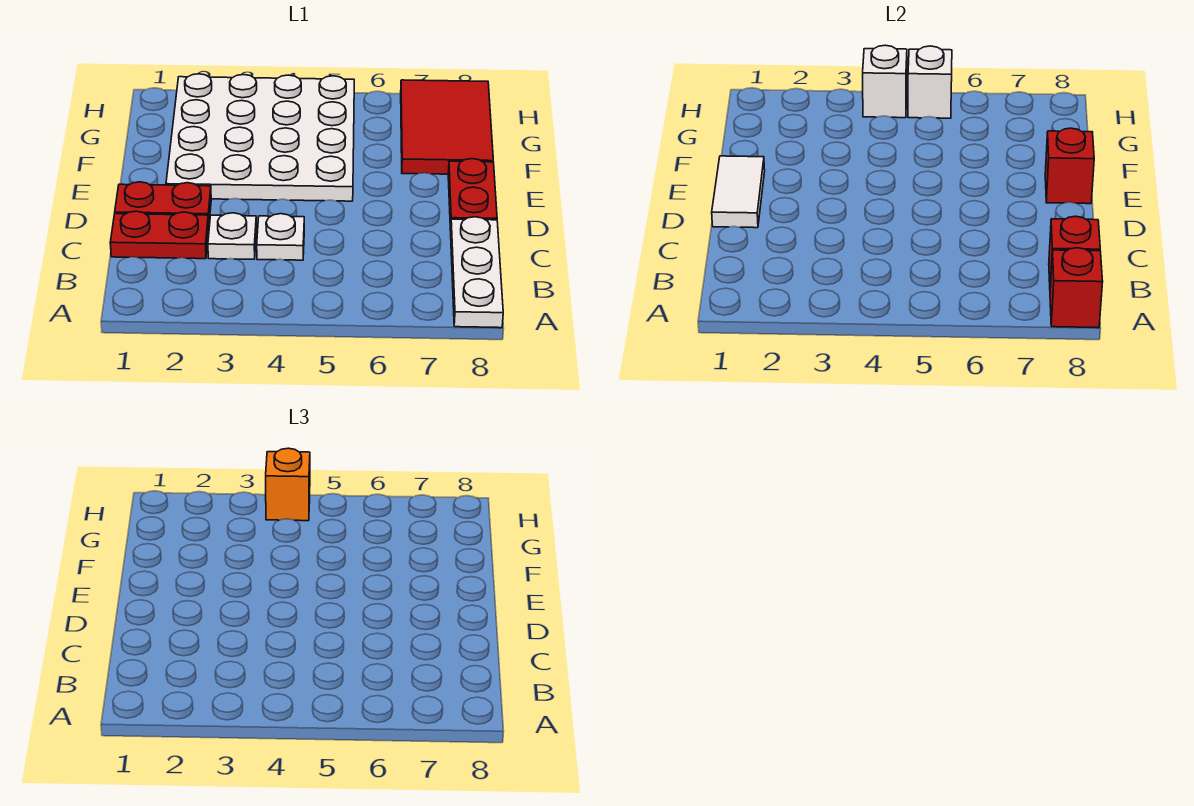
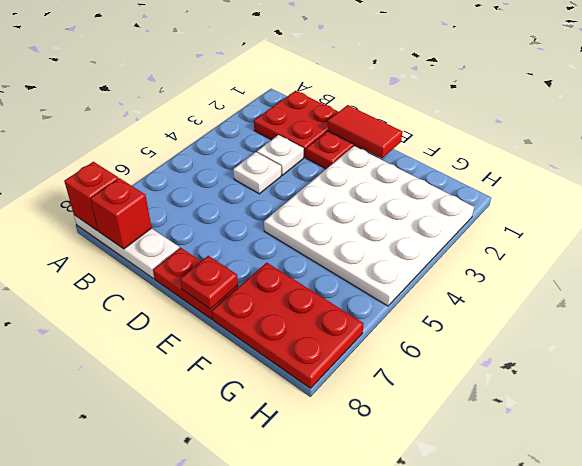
red plate C1:C2 level 1 -> red plate B1:C2 level 1
white tile D1:E1 level 2 -> red tile D1:E1 level 2
red brick E8 level 2 -> red plate E8 level 2
red tile F7:H8 level 1 -> red plate F7:H8 level 1
white brick H4 level 2 -> none
orange brick H4 level 3 -> none
white brick H5 level 2 -> none

